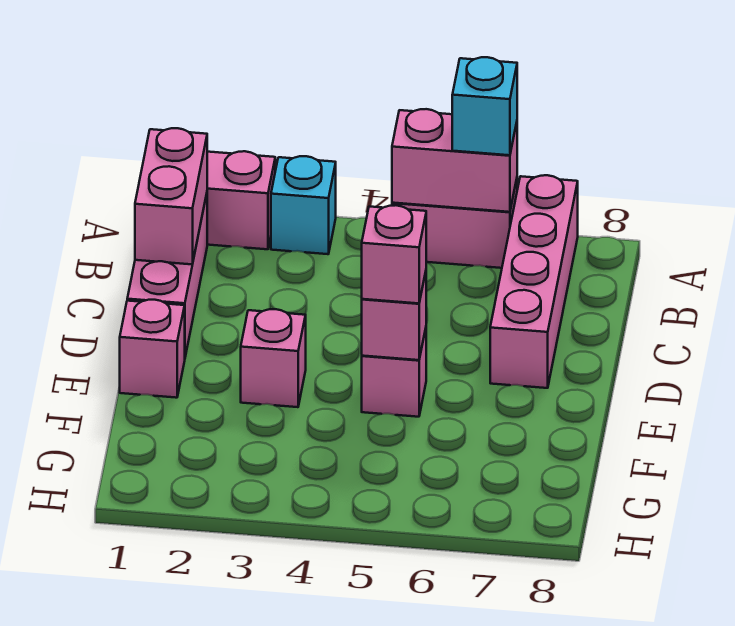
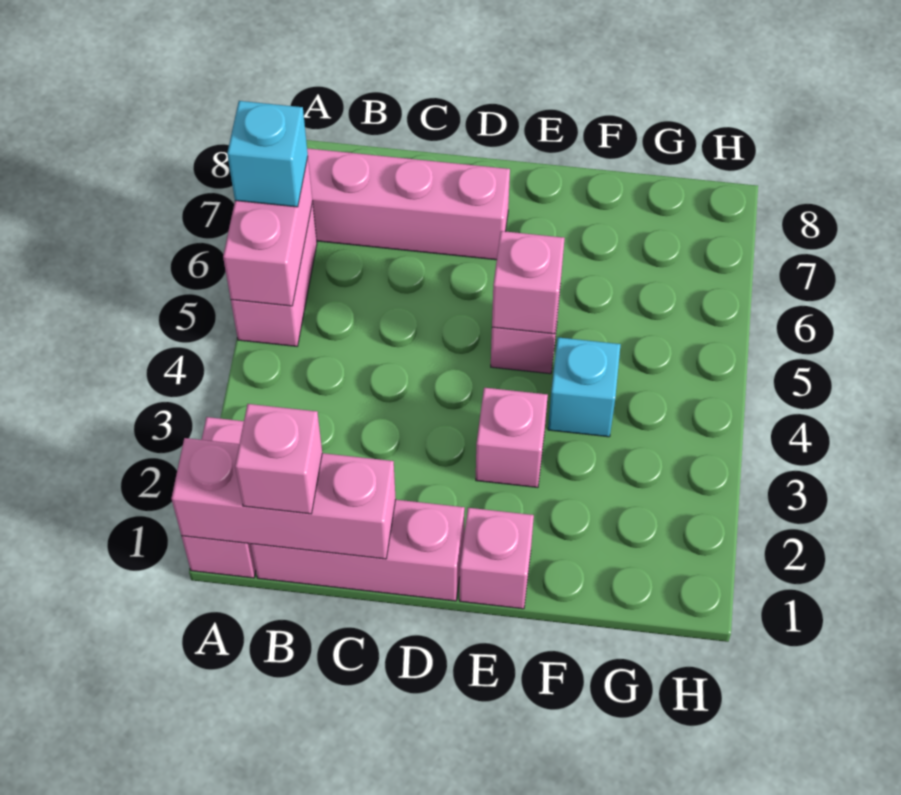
cyan brick A3 level 1 -> cyan brick F4 level 1
pink brick B1:C1 level 2 -> pink brick A1:C1 level 2
pink brick E5 level 3 -> pink brick B1 level 3

